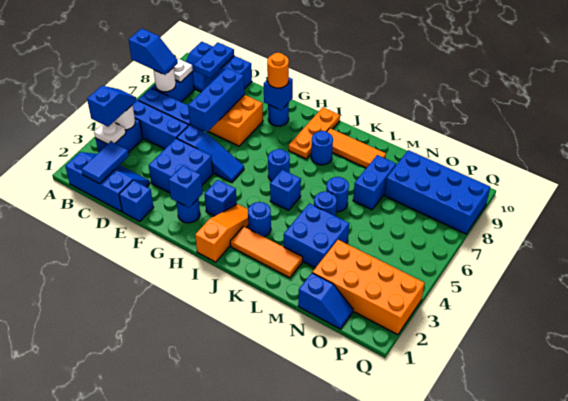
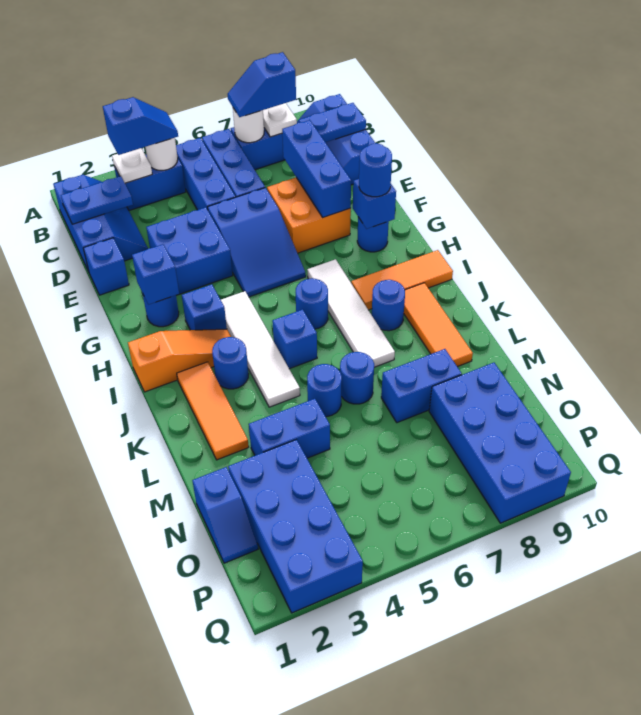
blue slope A7:B7 level 3 top A -> blue slope B7:B8 level 3 top 8
blue tile C1:C2 level 2 -> blue plate C1:C2 level 2
blue slope E5:G5 level 1 top E -> blue slope E5:G6 level 1 top E
blue brick E6:E8 level 2 -> blue brick D8:F8 level 2
orange round brick G9 level 3 -> blue round brick G9 level 3
none -> white tile H4:K4 level 1
none -> white tile H7:K7 level 1
orange plate I8:I10 level 1 -> orange tile I8:I10 level 1
blue brick L3:M4 level 1 -> blue brick M3:M4 level 1
orange brick N2:Q3 level 1 -> blue brick N2:Q3 level 1

